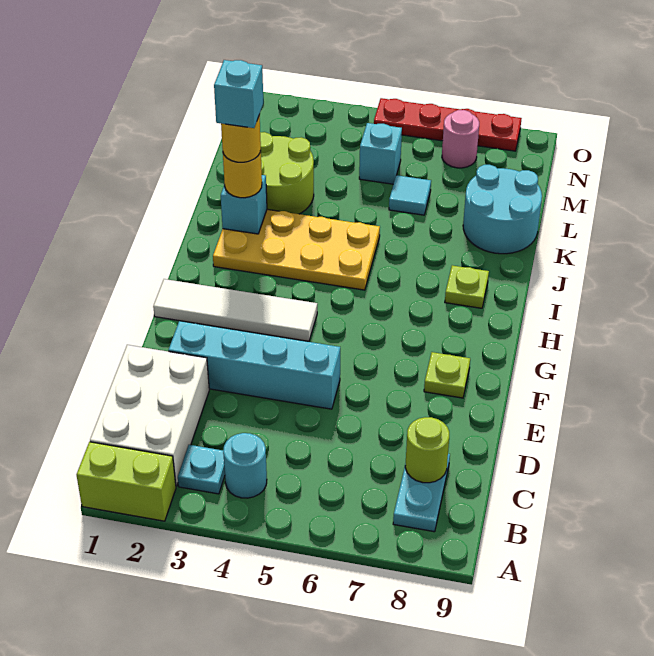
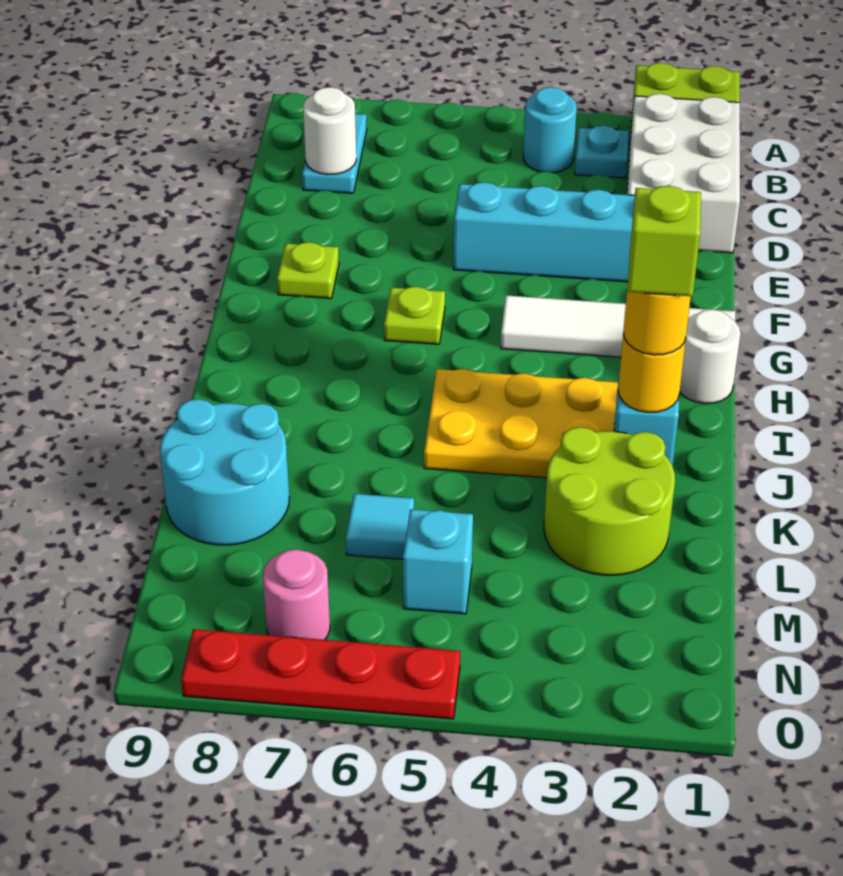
lime round brick C8 level 2 -> white round brick C8 level 2
none -> white round brick H1 level 1
lime plate I8 level 1 -> lime plate G6 level 1
cyan brick J2 level 5 -> lime brick J2 level 5

